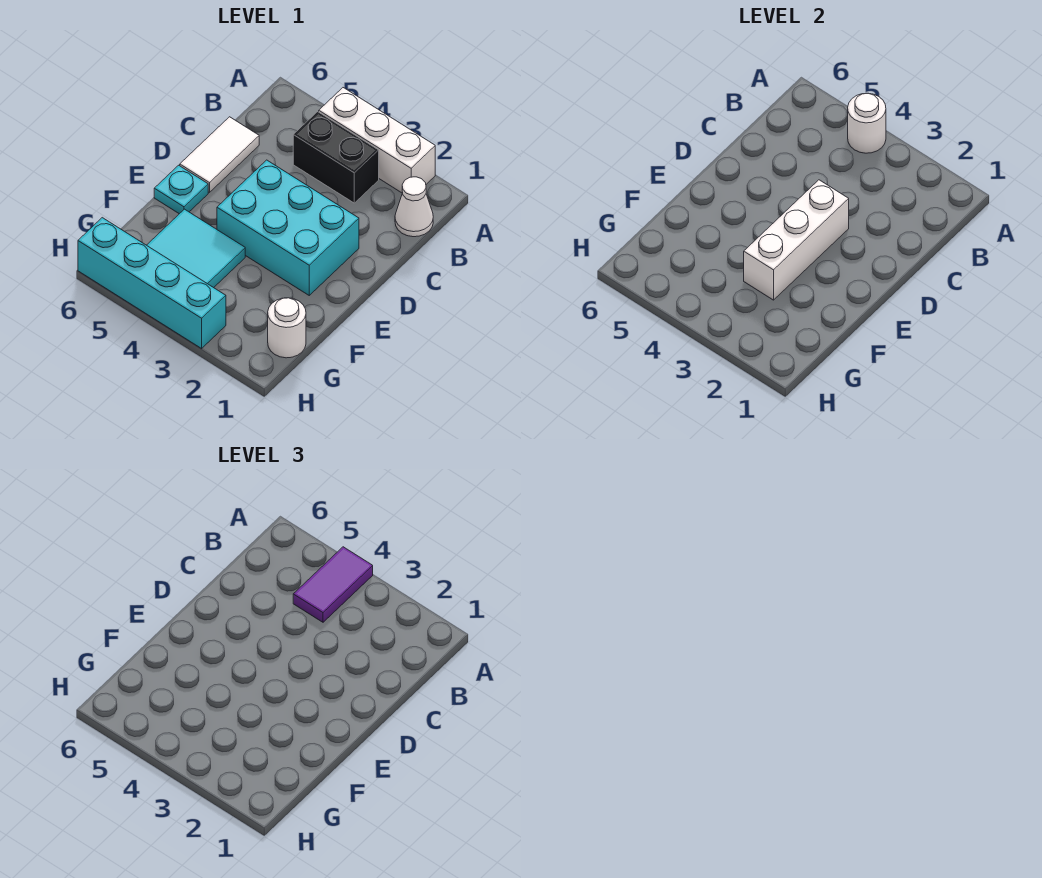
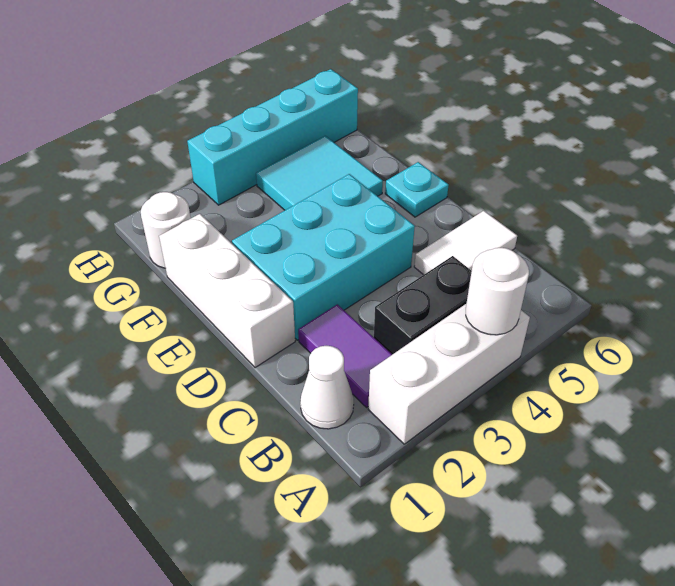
purple tile A4:B4 level 3 -> purple tile B2:C2 level 1
white tile C6:D6 level 1 -> white tile C5:C6 level 1
white brick D3:F3 level 2 -> white brick D1:F1 level 1

